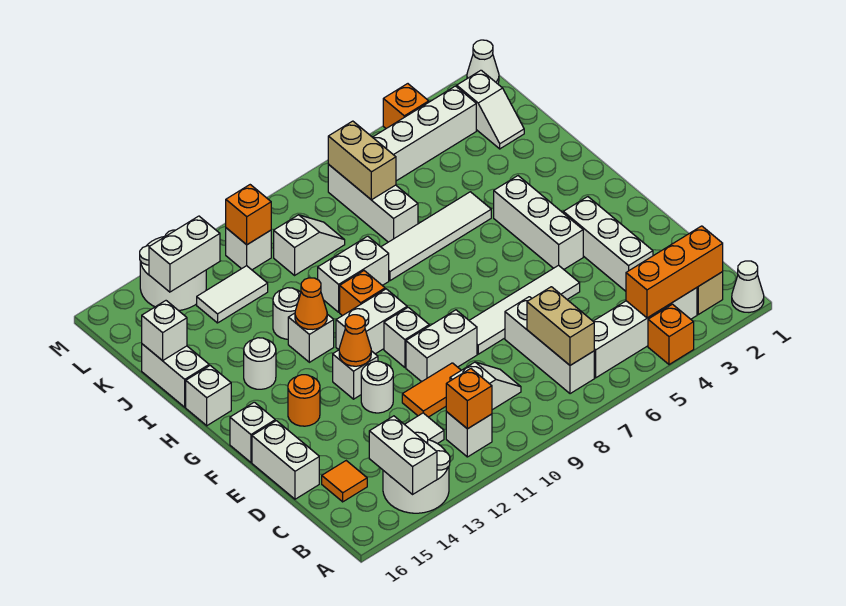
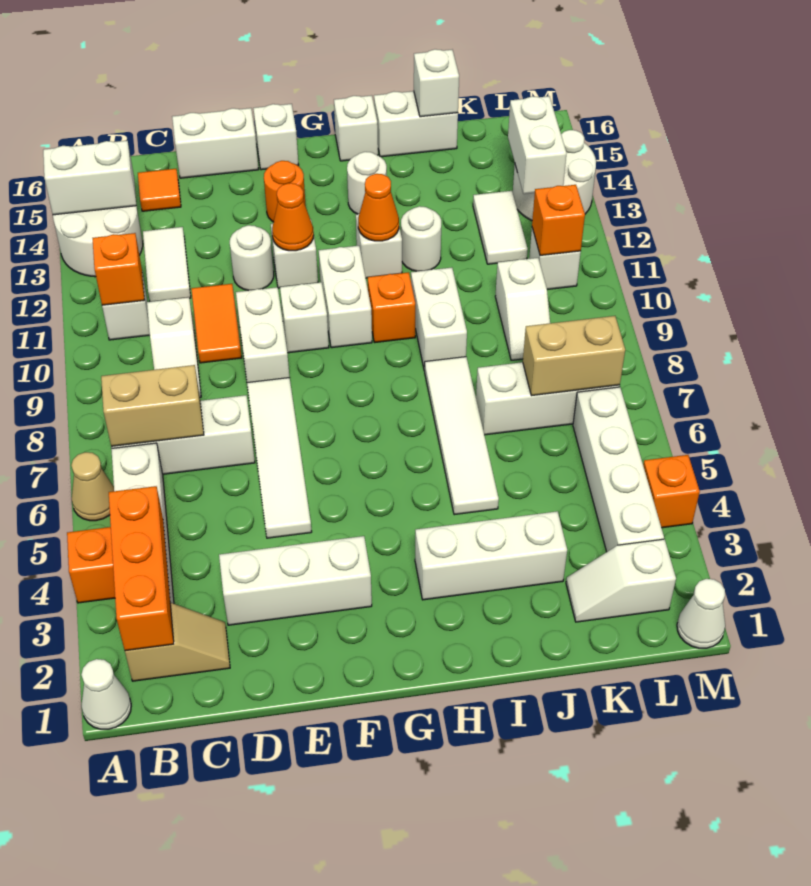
none -> tan cone A6 level 1
white brick F4:H4 level 1 -> white brick H3:J3 level 1

